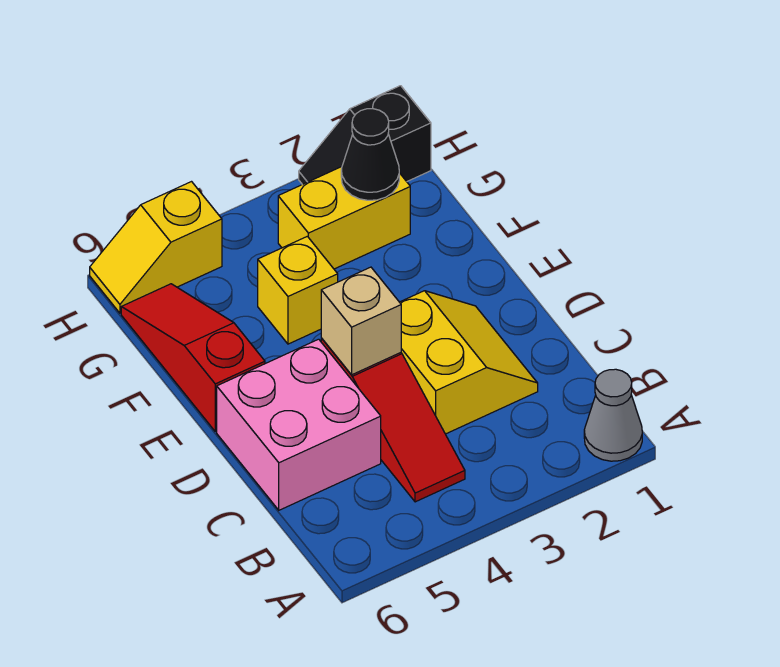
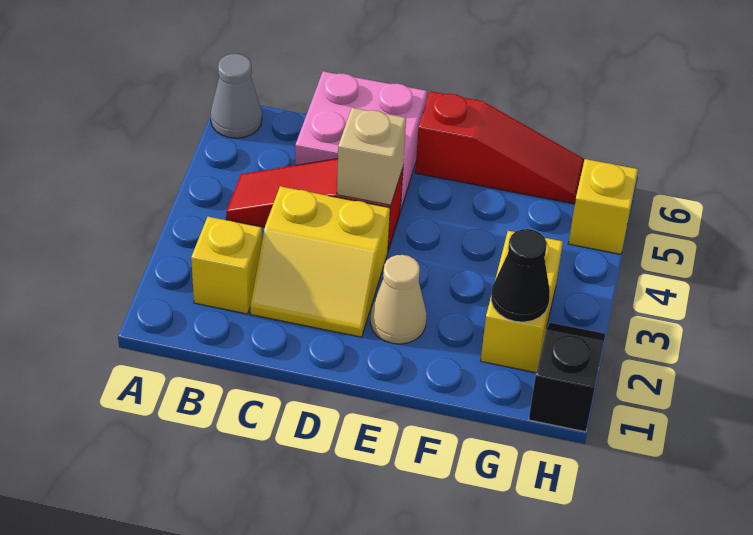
grey cone A1 level 1 -> grey cone A6 level 1
none -> tan cone E2 level 1
yellow brick F4 level 1 -> yellow brick B2 level 1

